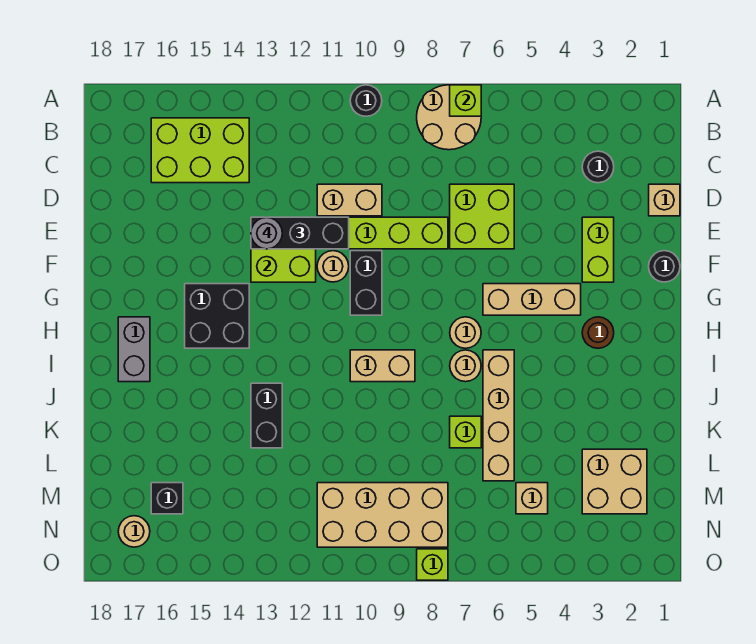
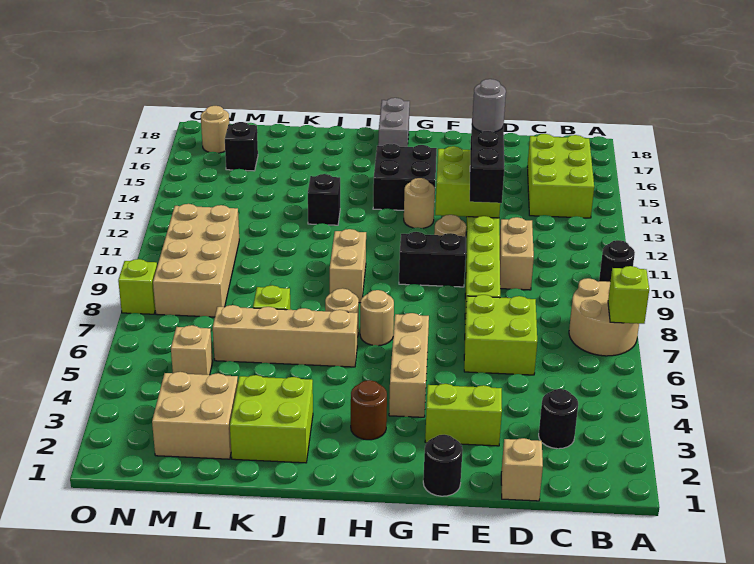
none -> tan round brick G13 level 1
grey brick H17:I17 level 1 -> grey brick H17:H18 level 1
none -> lime brick J2:K3 level 1
black brick J13:K13 level 1 -> black brick J13 level 1

